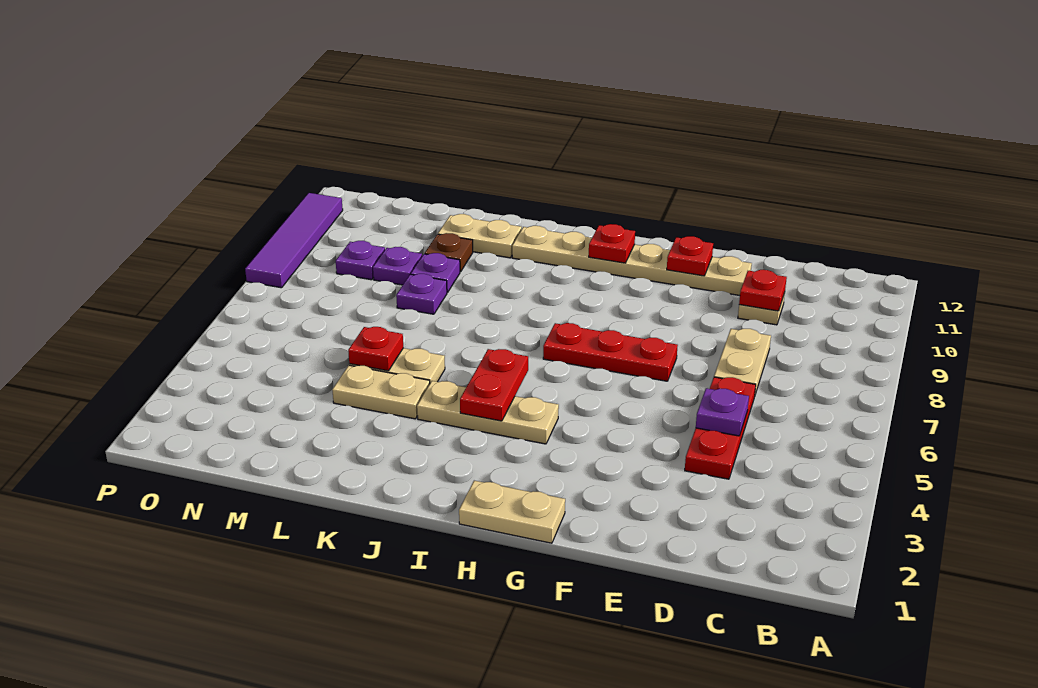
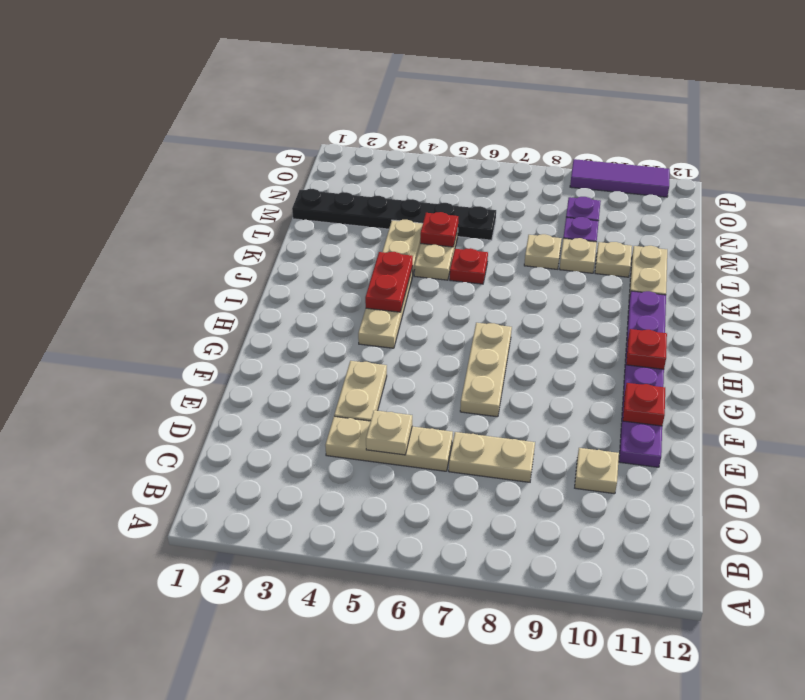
red plate D4:D6 level 1 -> tan plate D4:D6 level 1
purple plate D5 level 2 -> tan plate D5 level 2
red plate D10 level 2 -> red plate K6 level 1
tan plate E11:J11 level 1 -> purple plate E11:J11 level 1
red plate F7:H7 level 1 -> tan plate F7:H7 level 1
tan plate G1:H1 level 1 -> tan plate E4:F4 level 1
red plate I4:I5 level 2 -> red plate I4:J4 level 2
purple plate L8 level 1 -> tan plate L8 level 1
purple plate L9 level 1 -> tan plate L9 level 1
brown plate L10 level 1 -> tan plate L10 level 1
none -> black plate M1:M6 level 1
purple tile P8:P11 level 1 -> purple tile P9:P11 level 1

